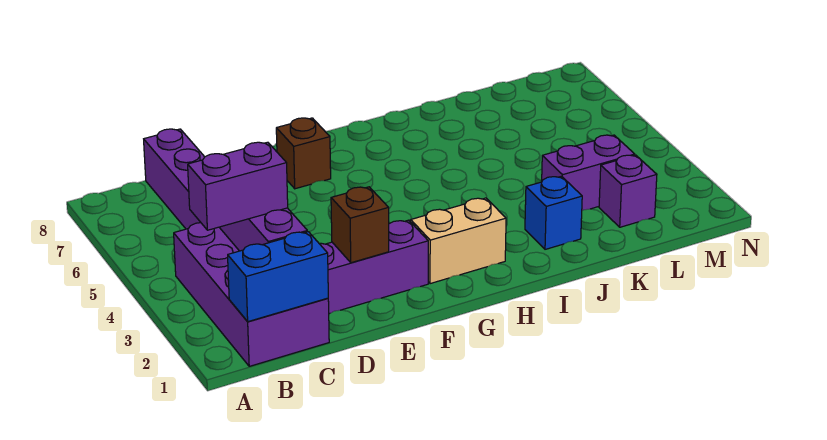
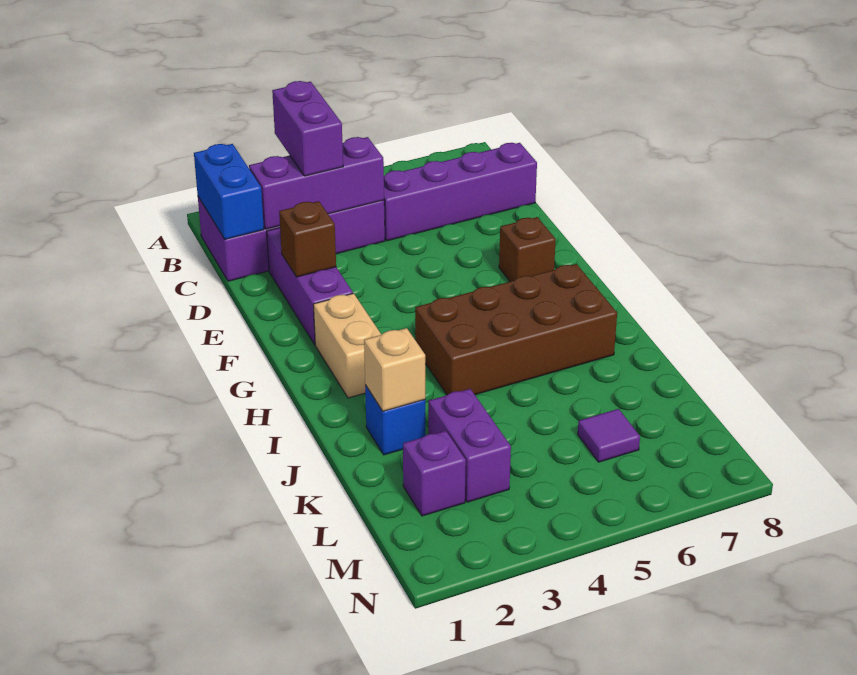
none -> brown brick H4:I7 level 1
none -> tan brick J2 level 2
none -> purple tile L6 level 1

